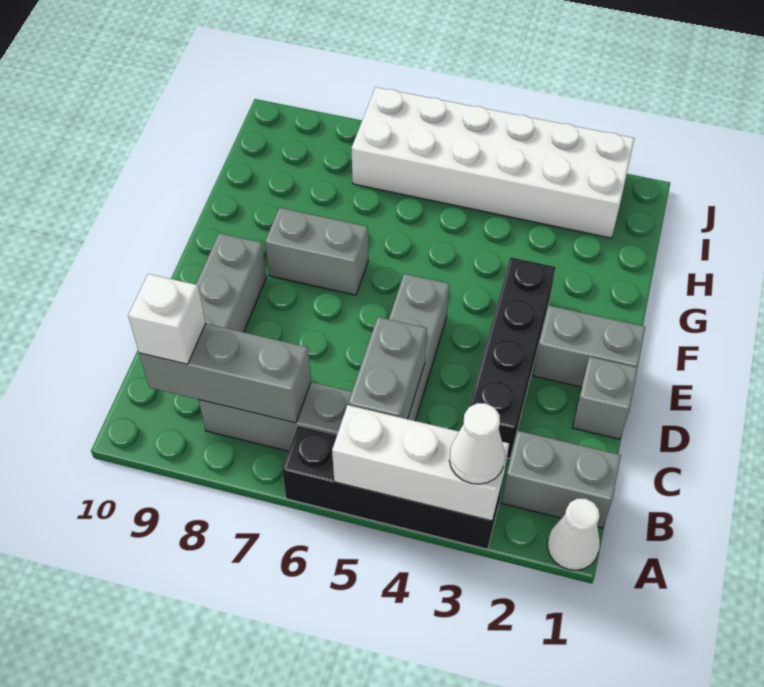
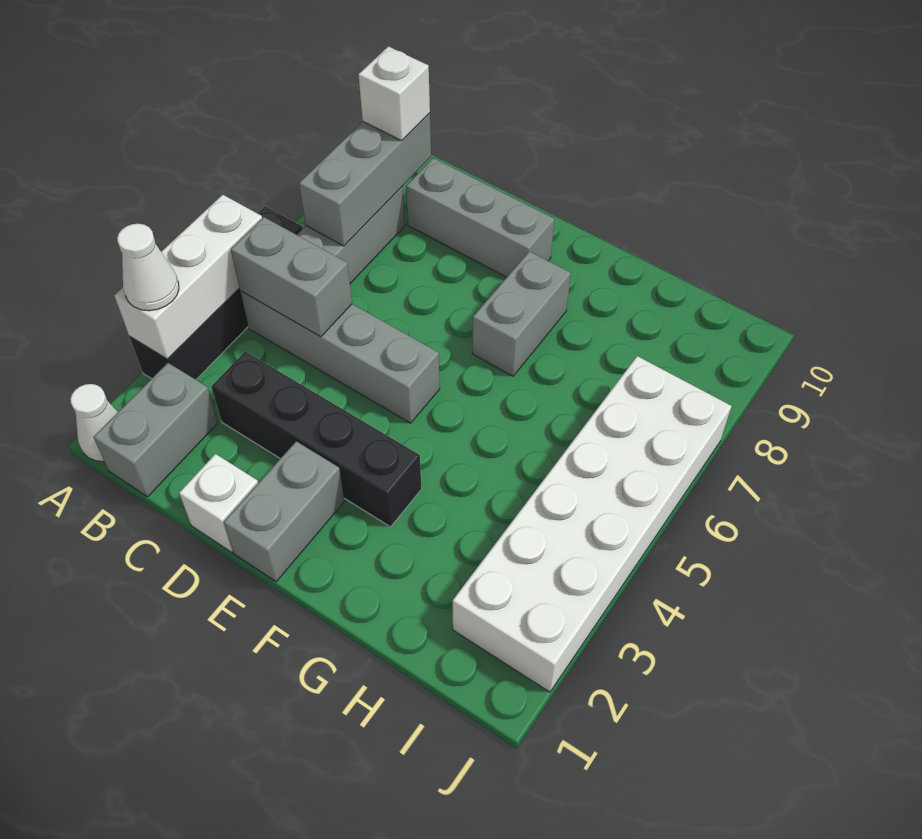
grey brick D1 level 1 -> white brick D1 level 1

